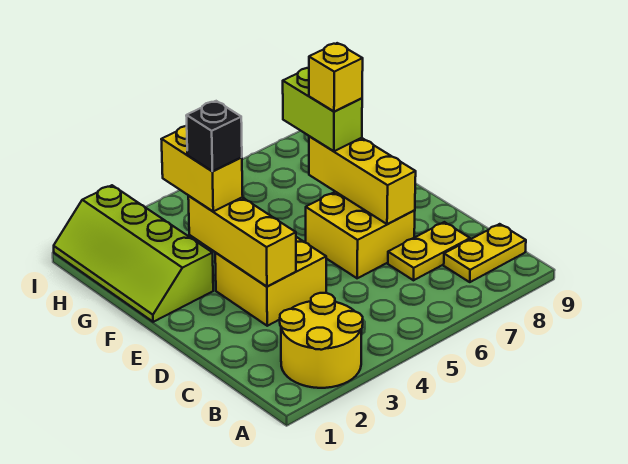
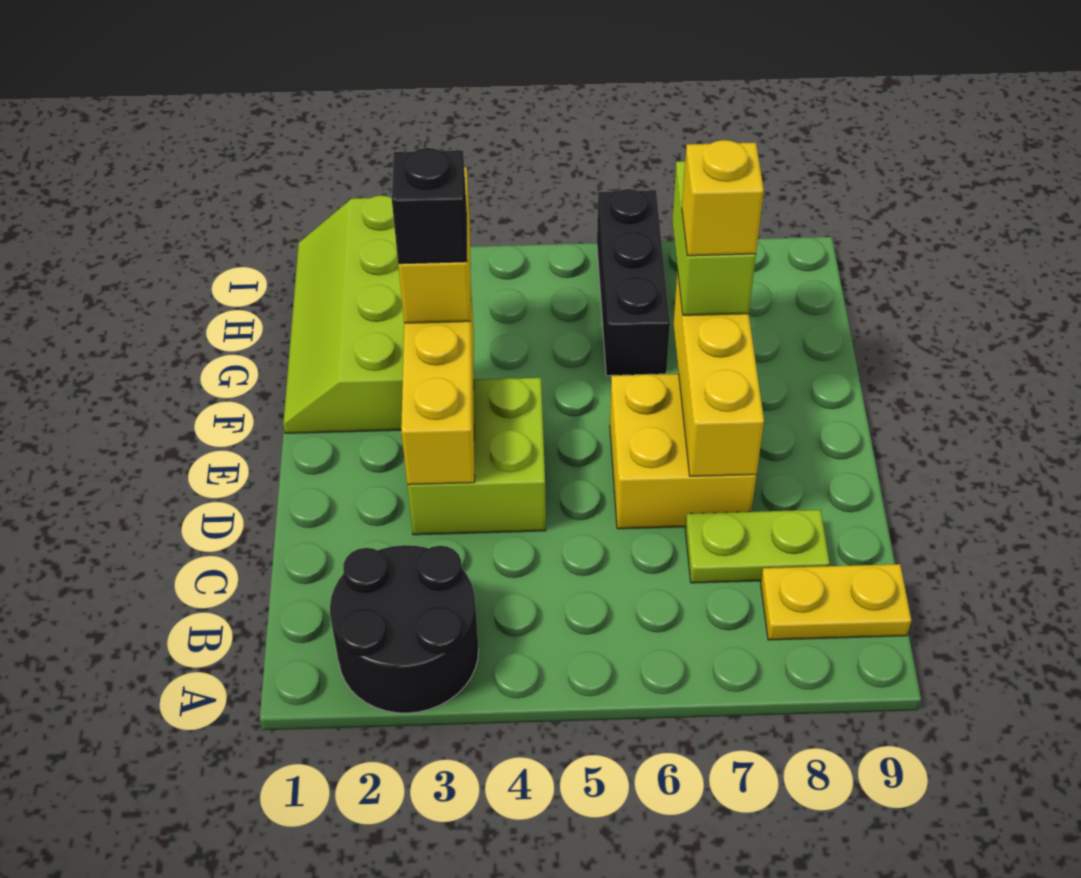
yellow round brick A2:B3 level 1 -> black round brick A2:B3 level 1
yellow plate C7:C8 level 1 -> lime plate C7:C8 level 1
yellow brick D3:E4 level 1 -> lime brick D3:E4 level 1
none -> black brick G6:I6 level 1

